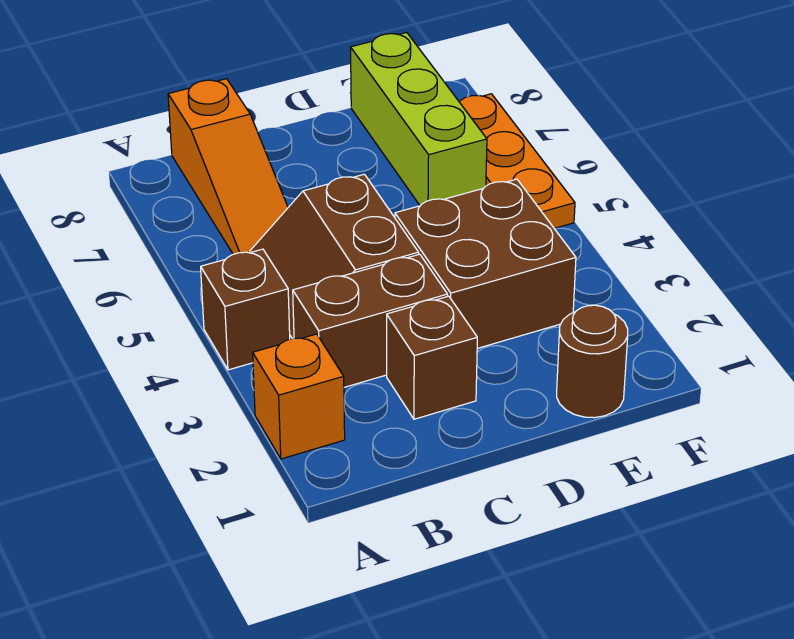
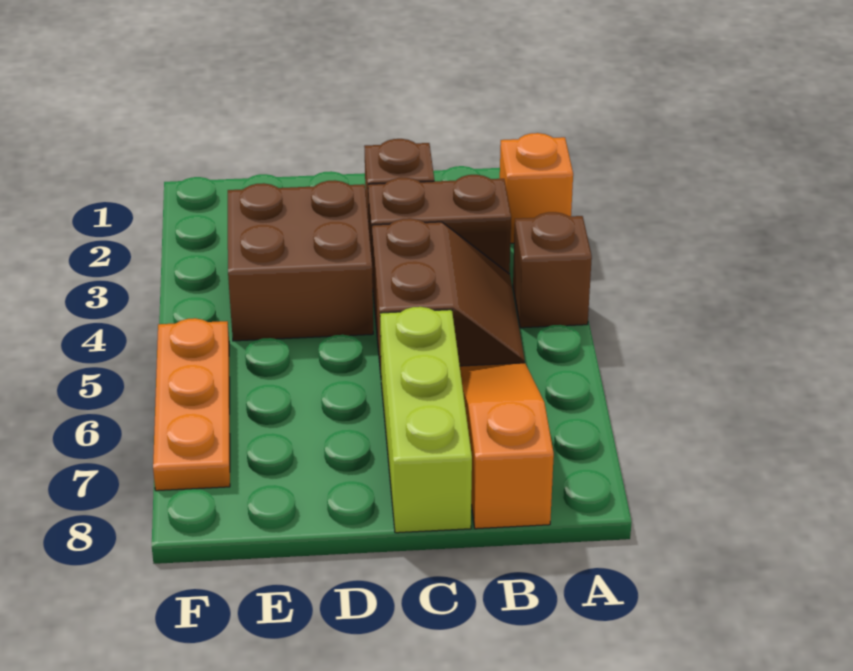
brown round brick E1 level 1 -> none
lime brick E6:E8 level 1 -> lime brick C6:C8 level 1

